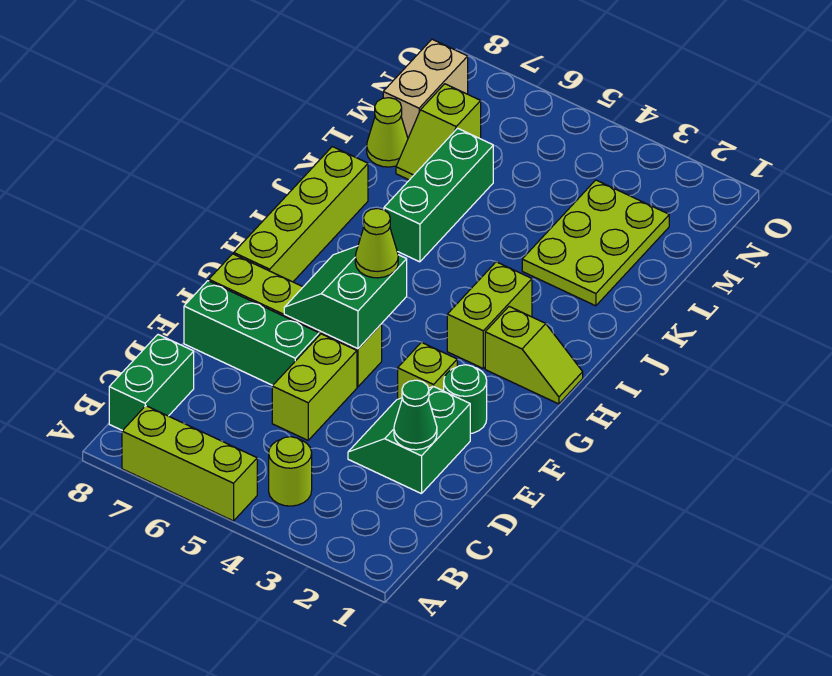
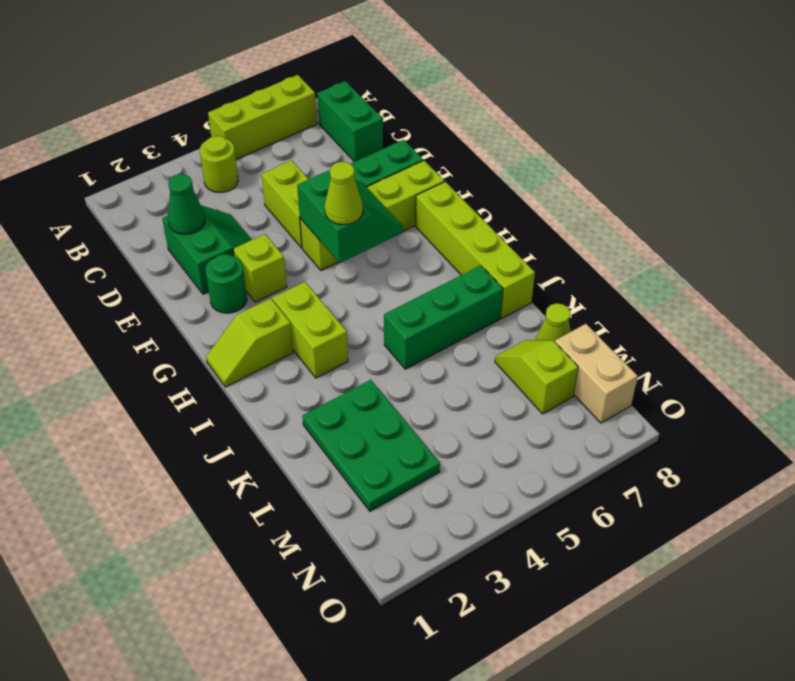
green brick J6:L6 level 1 -> green brick J5:J7 level 1
lime plate K2:M3 level 1 -> green plate K2:M3 level 1

